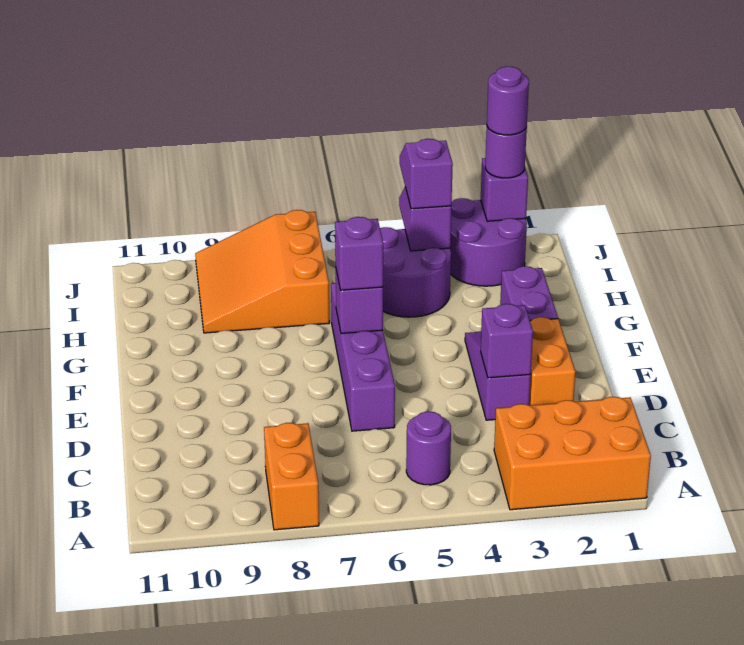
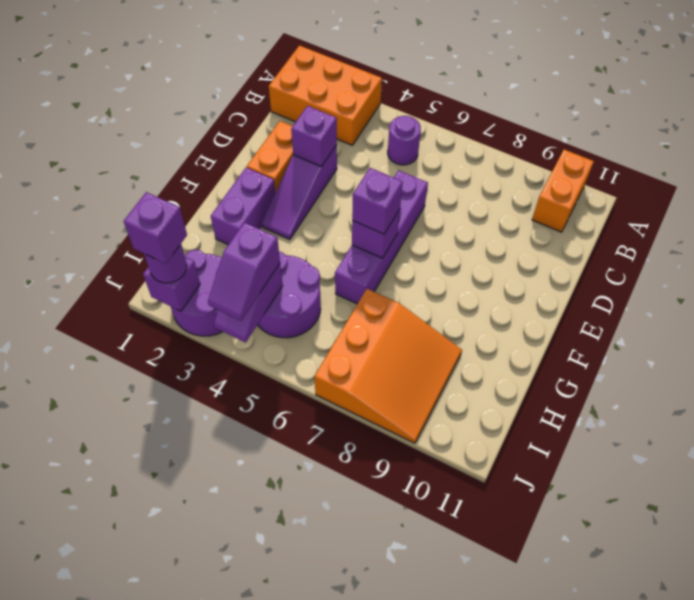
orange brick A8:B8 level 1 -> orange brick A10:B10 level 1
purple round brick J2 level 4 -> purple brick J2 level 4

